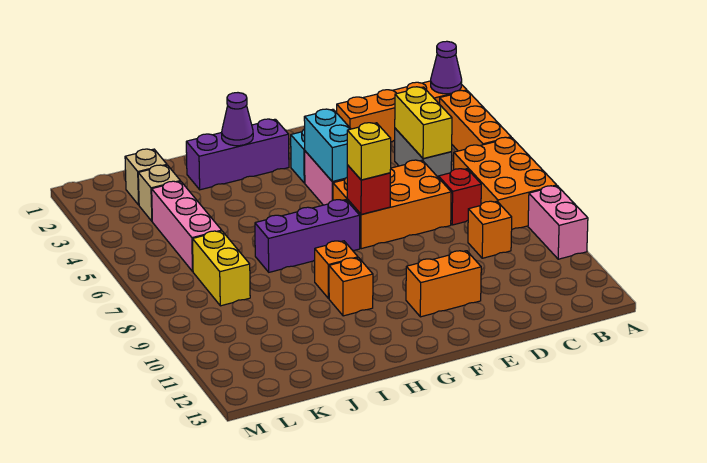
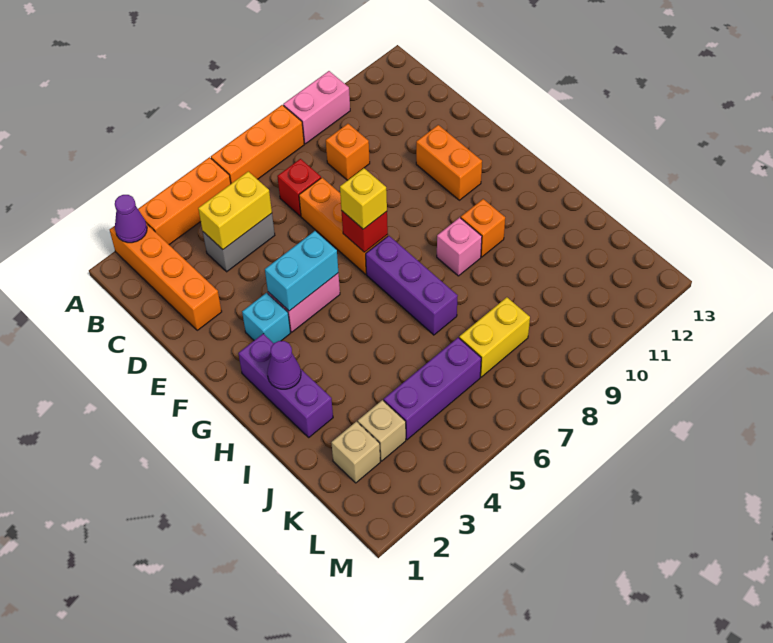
orange brick A6:B8 level 1 -> orange brick A6:A8 level 1
orange brick D6:F7 level 1 -> orange brick D7:F7 level 1
orange brick H9 level 1 -> pink brick H9 level 1
pink brick K4:K6 level 1 -> purple brick K4:K6 level 1

